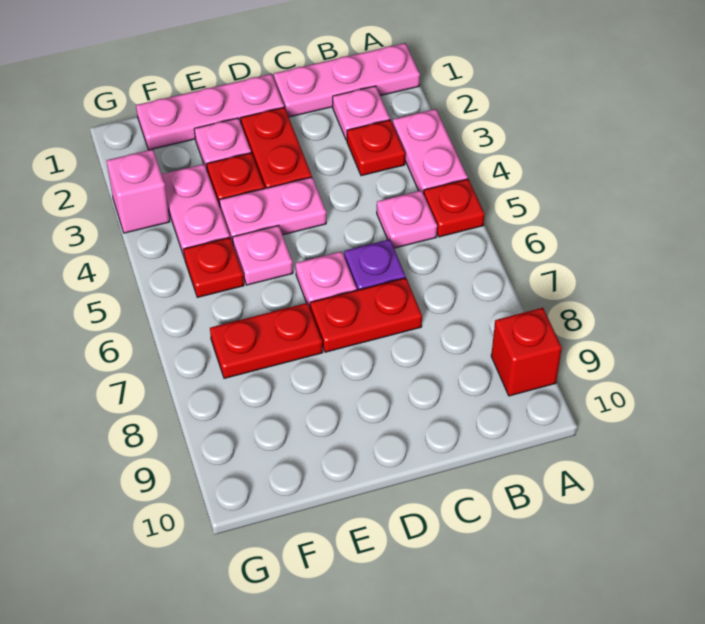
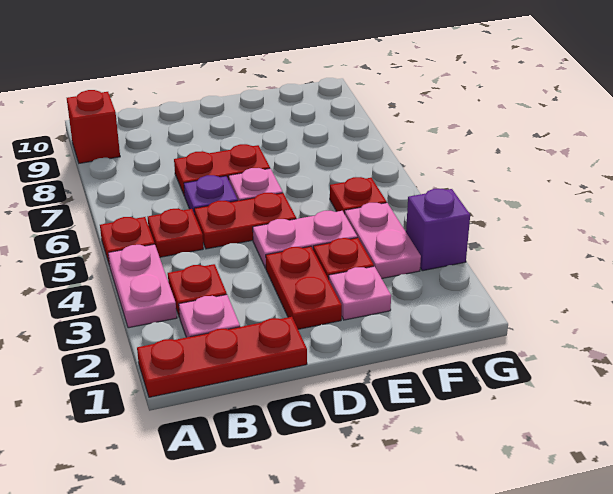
pink plate A1:C1 level 1 -> red plate A1:C1 level 1
pink plate B5 level 1 -> red plate B5 level 1
pink plate D1:F1 level 1 -> none
pink plate E5 level 1 -> none
red plate E7:F7 level 1 -> red plate C5:D5 level 1
pink brick G3 level 1 -> purple brick G3 level 1

